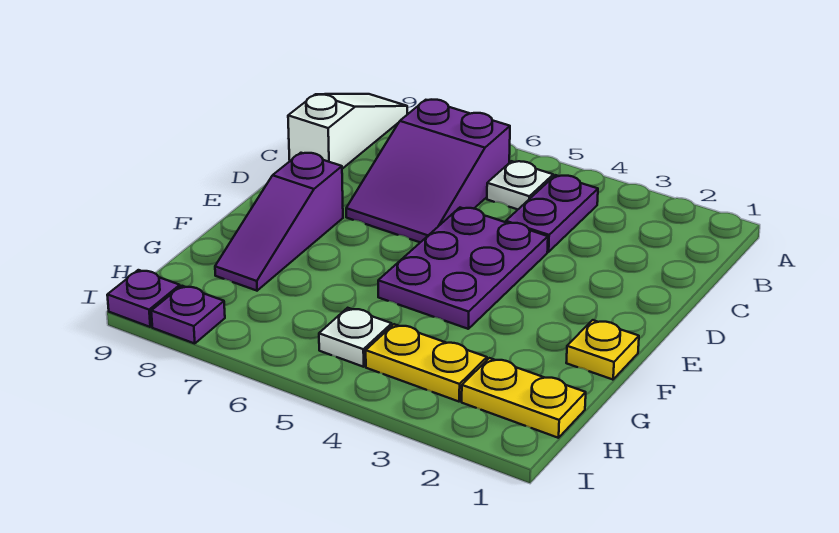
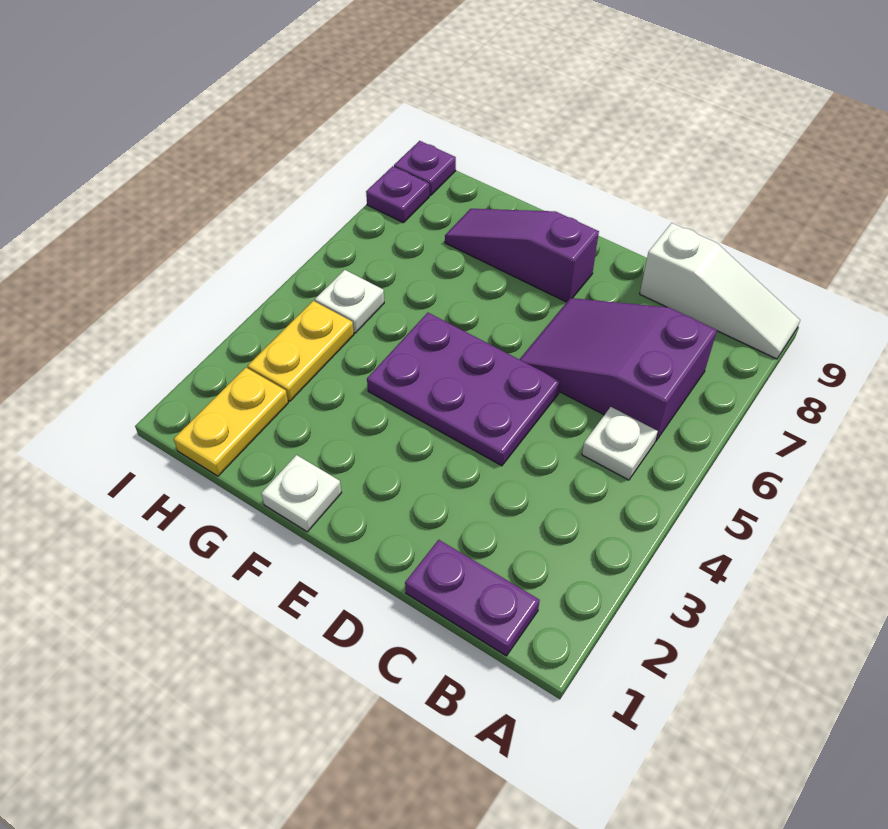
purple plate B4:C4 level 1 -> purple plate B1:C1 level 1
yellow plate F1 level 1 -> white plate F1 level 1

